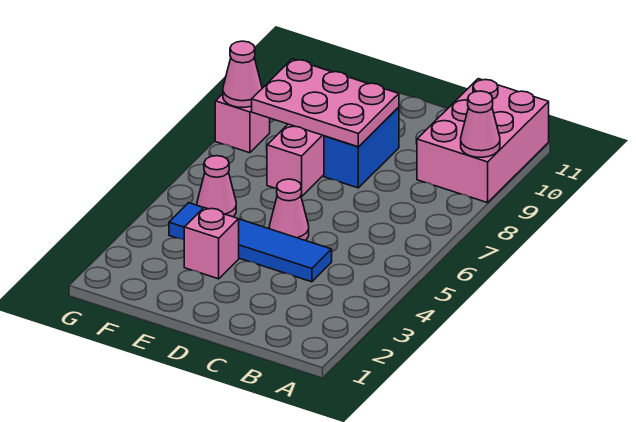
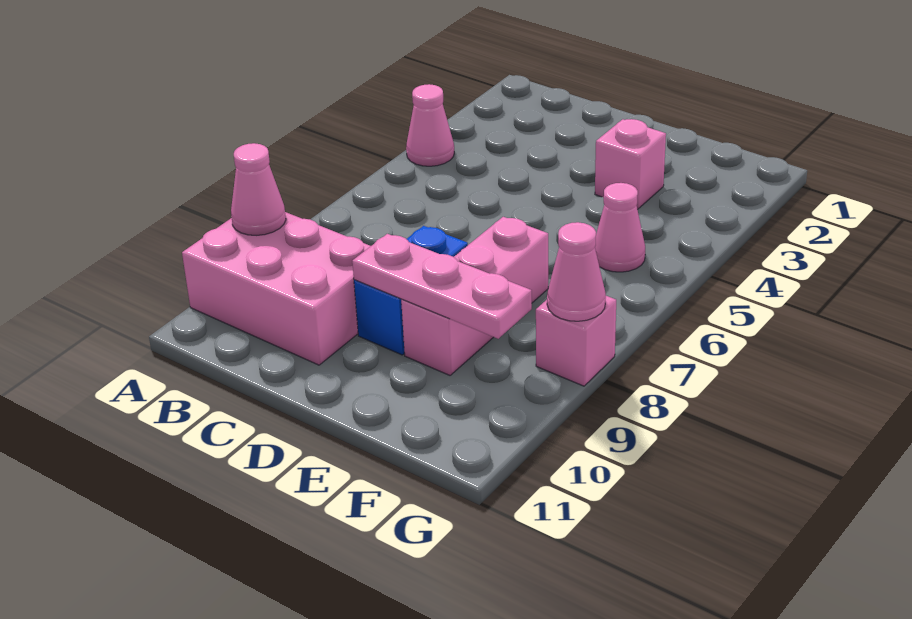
pink brick A9:B11 level 1 -> pink brick A9:C10 level 1
blue tile C4:F4 level 1 -> none
pink cone D5 level 1 -> pink cone A4 level 1
pink plate D8:F9 level 2 -> pink plate D9:F9 level 2

